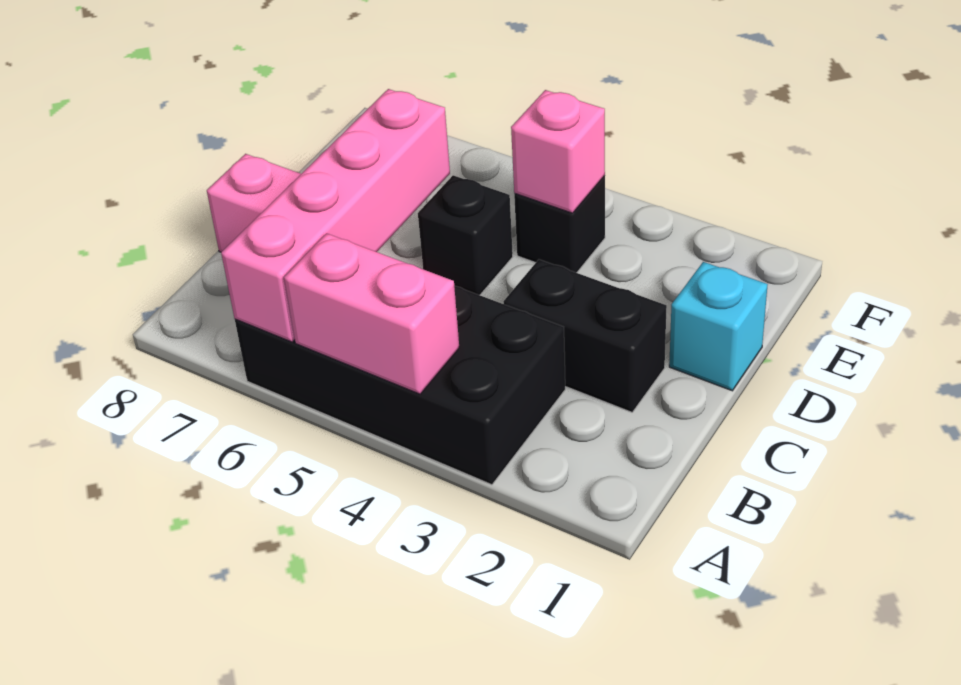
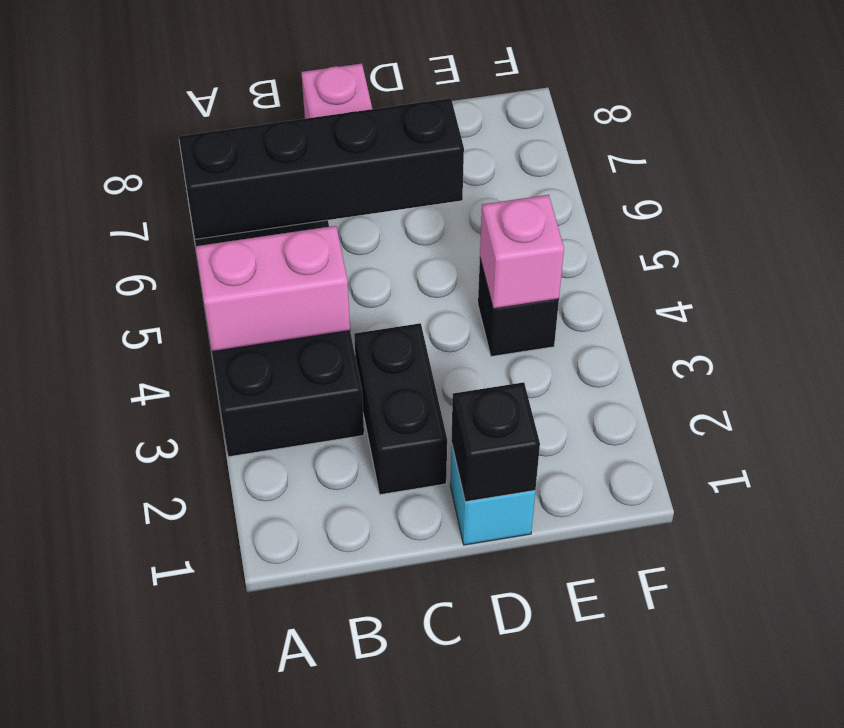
pink brick A4:A5 level 2 -> pink brick A4:B4 level 2
pink brick A6:D6 level 2 -> black brick A6:D6 level 2
black brick D5 level 1 -> black brick D1 level 2

